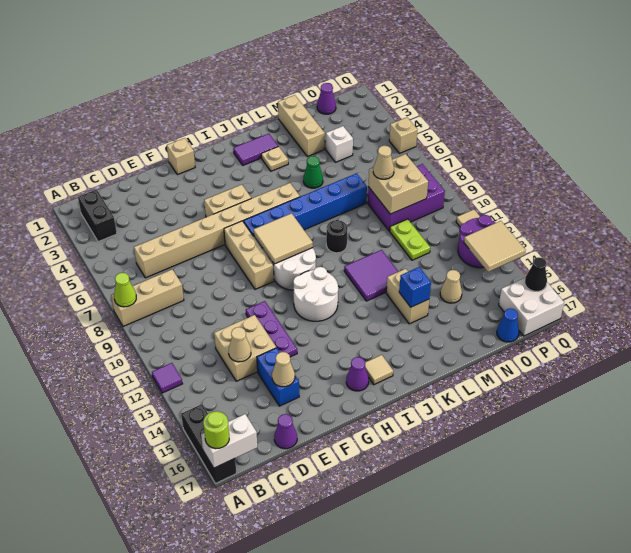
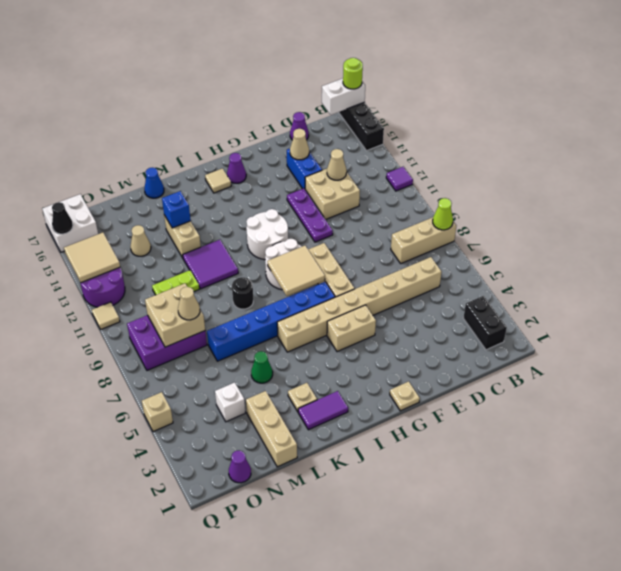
tan brick G1 level 1 -> tan plate G1 level 1
lime plate N10:N11 level 1 -> lime plate M11:N11 level 1
blue cone O17 level 1 -> blue cone L17 level 1

